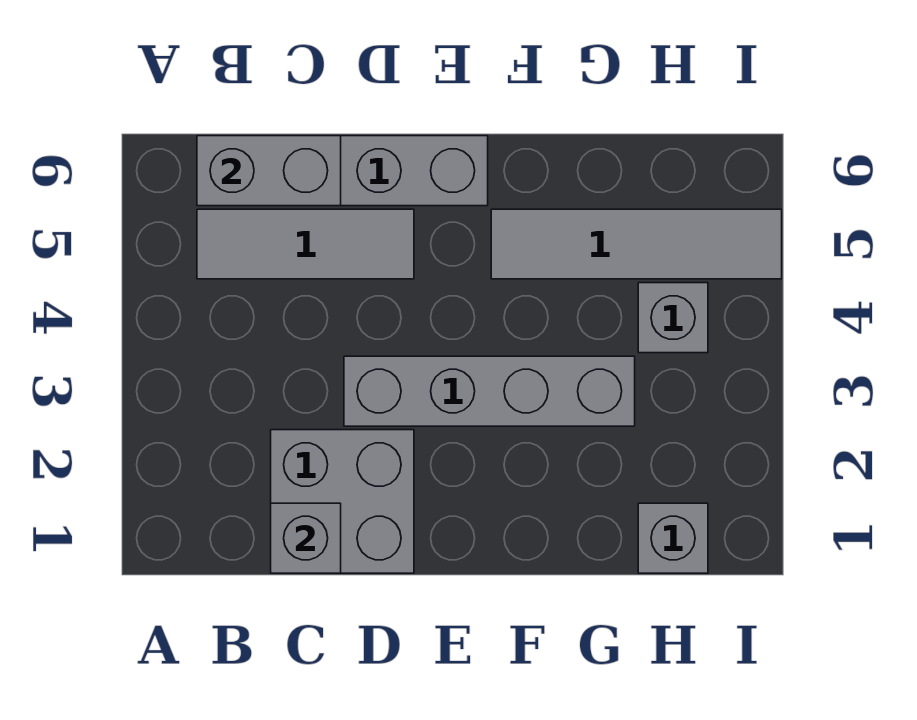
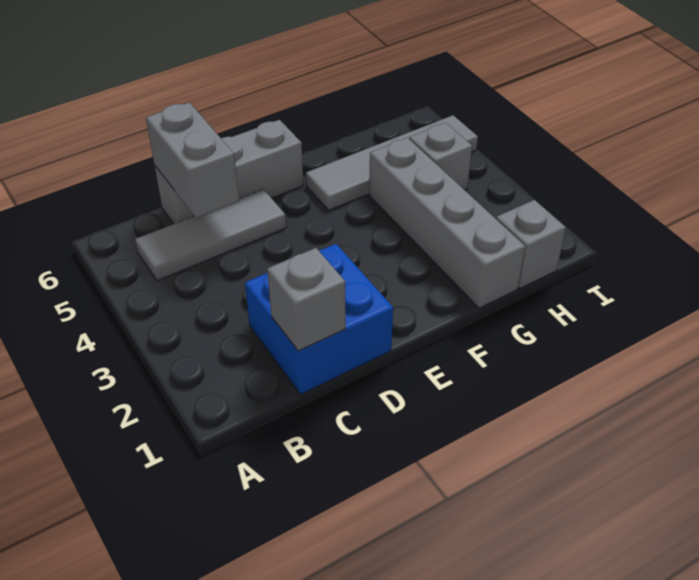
grey brick B6:C6 level 2 -> grey brick C5:C6 level 2
grey brick C1:D2 level 1 -> blue brick C1:D2 level 1
grey brick D3:G3 level 1 -> grey brick G1:G4 level 1

